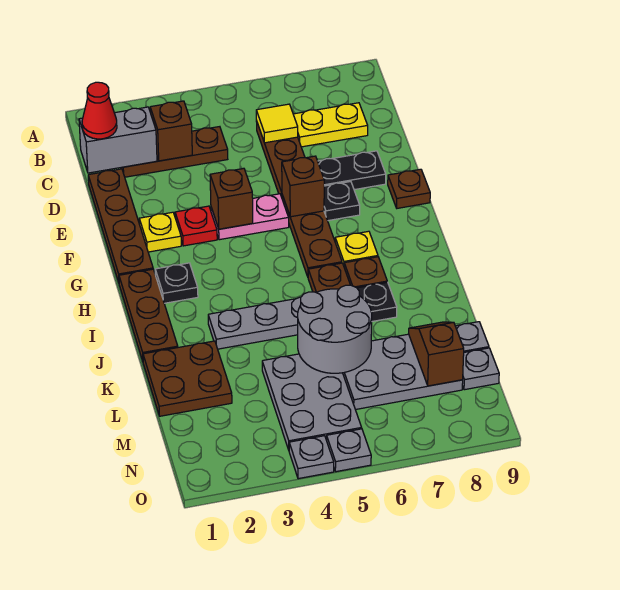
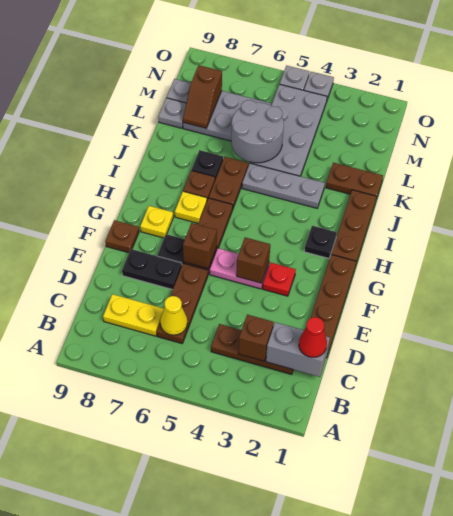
yellow tile C6 level 2 -> yellow cone C6 level 2
yellow plate F2 level 1 -> yellow plate G8 level 1
brown plate K1:L2 level 1 -> brown plate K1:K2 level 1
grey plate L4:N5 level 1 -> grey plate K4:N5 level 1

